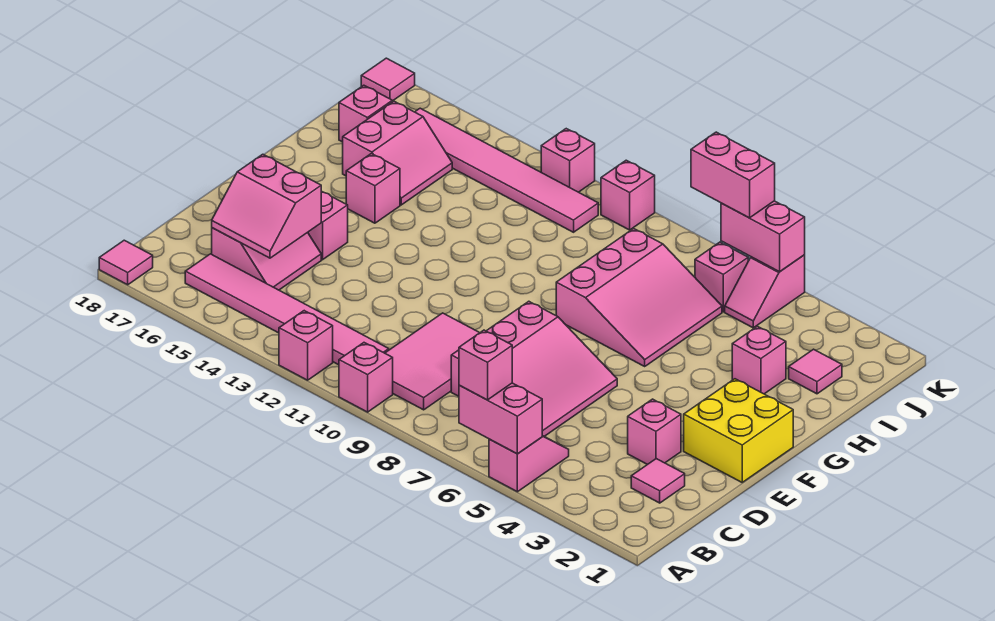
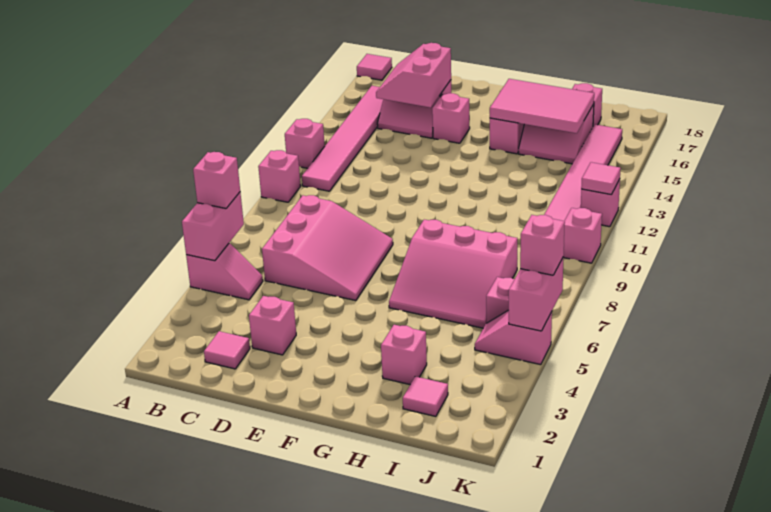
pink tile B9:D10 level 1 -> pink tile G15:I16 level 2
pink slope C6:E8 level 1 top 8 -> pink slope C6:E8 level 1 top C
yellow brick E1:F2 level 1 -> none
pink brick K6:K7 level 3 -> pink brick K6 level 3
pink tile K18 level 1 -> pink tile K12 level 2

